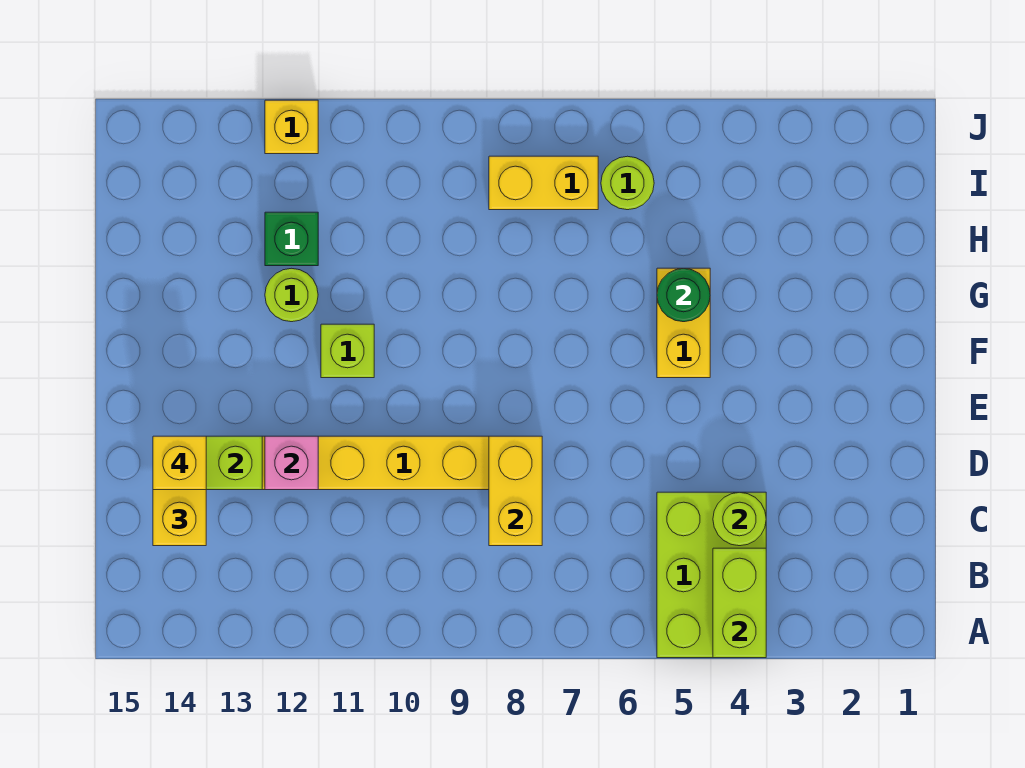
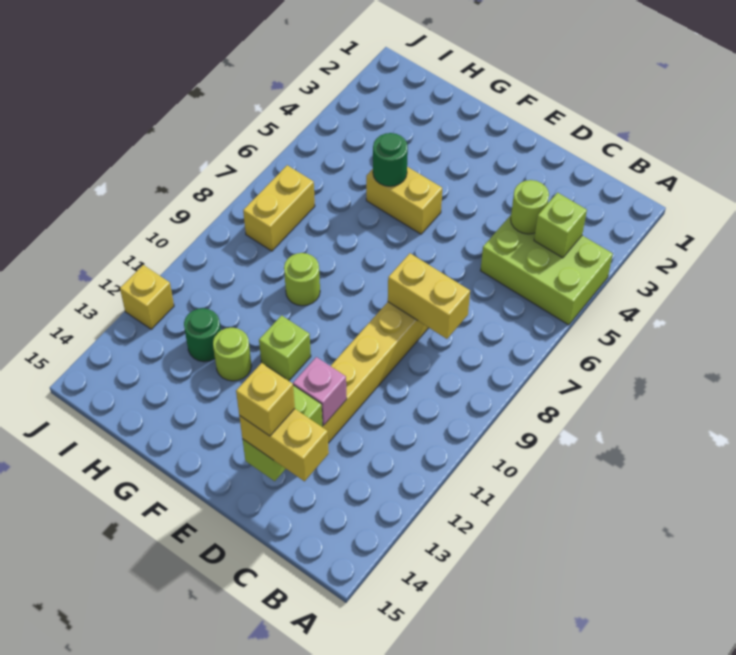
lime brick A4:B4 level 2 -> lime brick B4 level 2
green brick H12 level 1 -> green round brick H12 level 1
lime round brick I6 level 1 -> lime round brick G9 level 1

